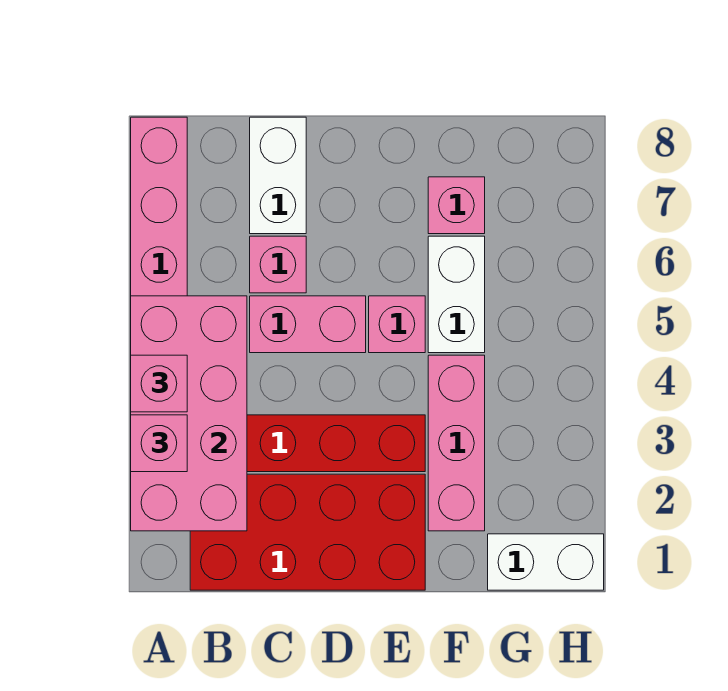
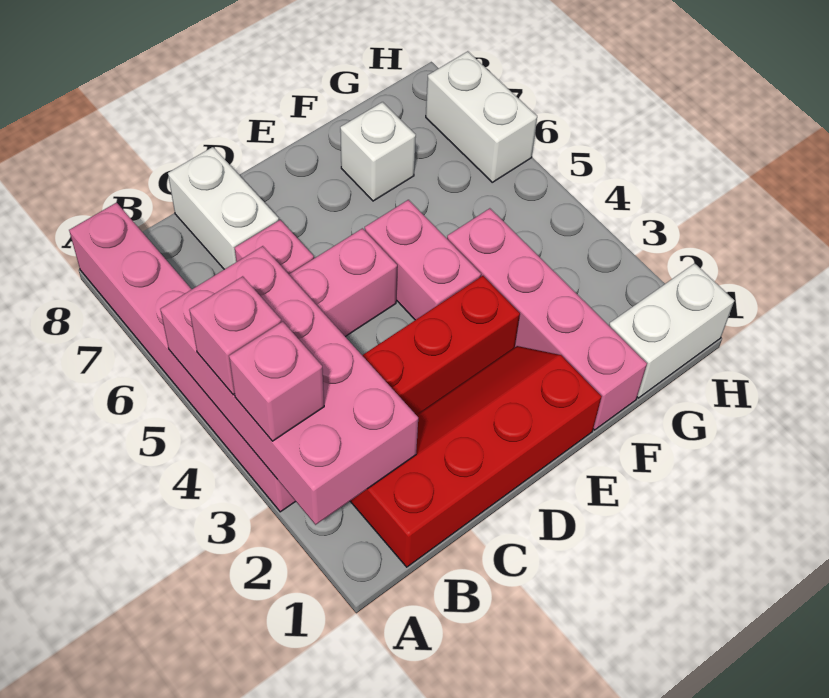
red brick B1:E2 level 1 -> red slope B1:E2 level 1 top 1
pink brick E5 level 1 -> pink brick E4:E5 level 1
pink brick F2:F4 level 1 -> pink brick F1:F4 level 1
white brick F5:F6 level 1 -> white brick H6:H7 level 1
pink brick F7 level 1 -> white brick F7 level 1

